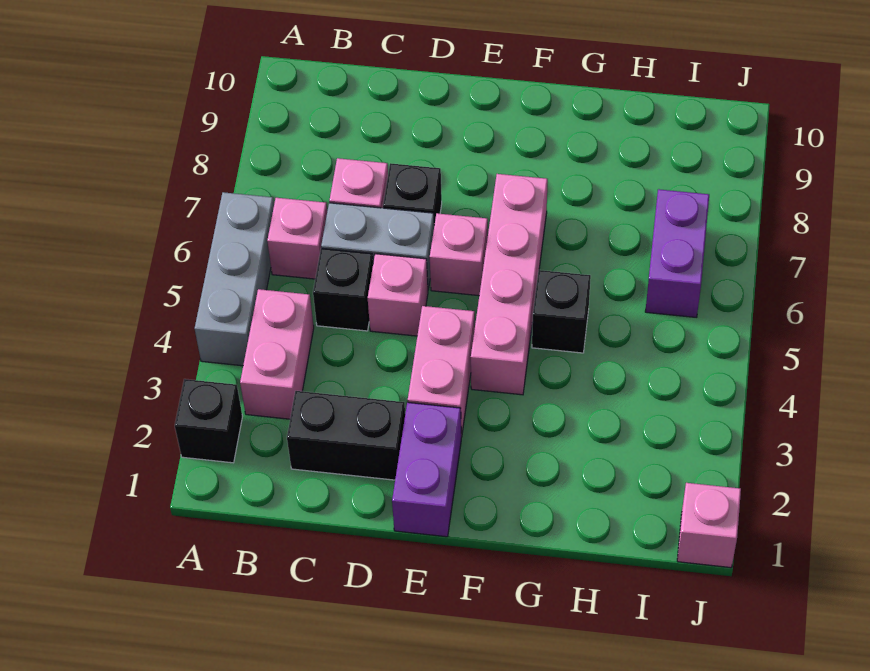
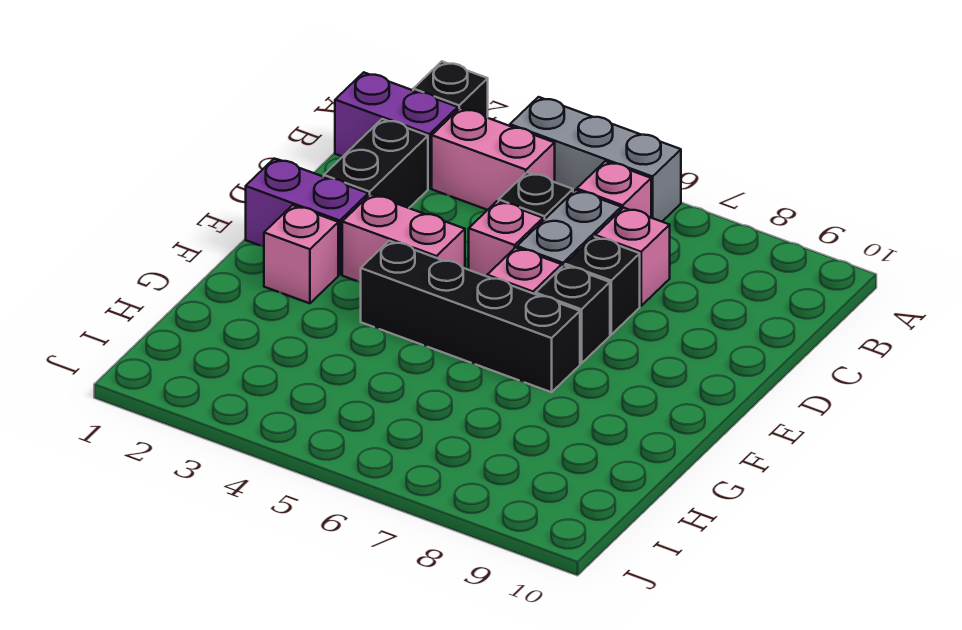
pink brick F4:F7 level 1 -> black brick F4:F7 level 1
black brick G5 level 1 -> black brick E7 level 1
purple brick I6:I7 level 1 -> purple brick B1:B2 level 1
pink brick J1 level 1 -> pink brick F2 level 1

